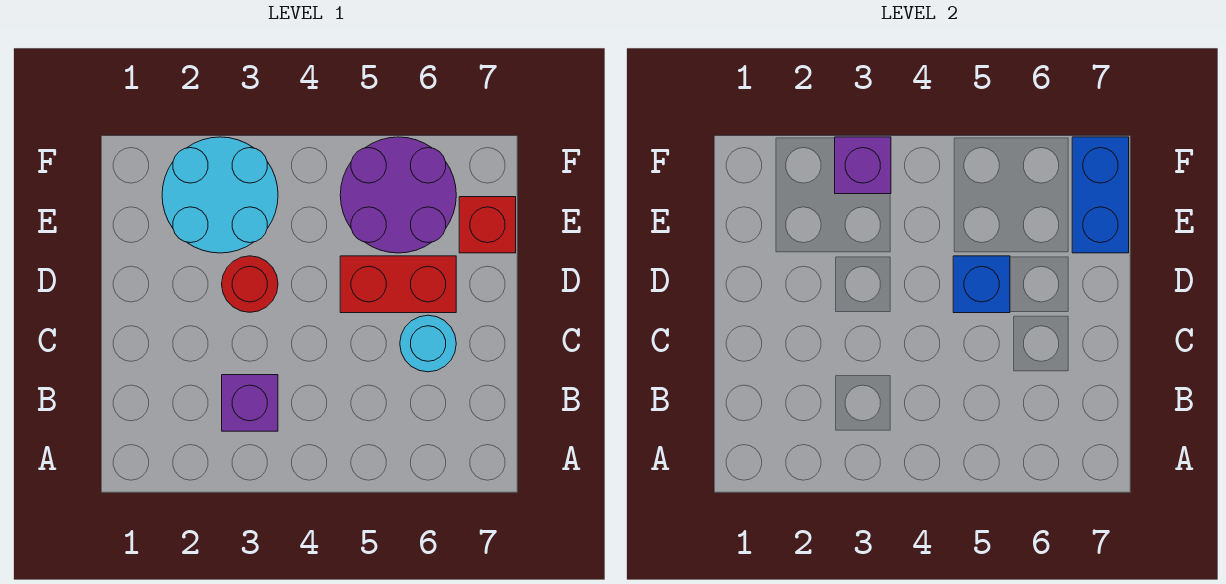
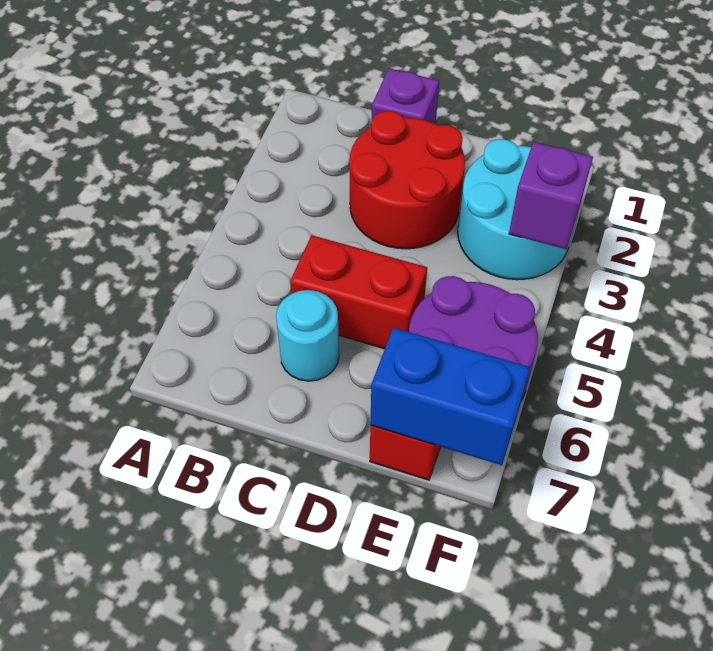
purple brick B3 level 1 -> purple brick C1 level 1
red round brick D3 level 1 -> red round brick C2:D3 level 1
red brick D5:D6 level 1 -> red brick C5:D5 level 1
blue brick D5 level 2 -> none

